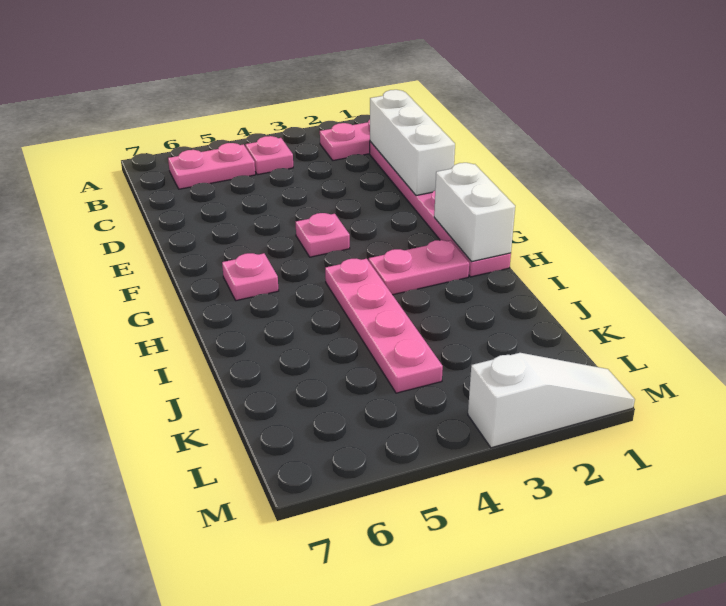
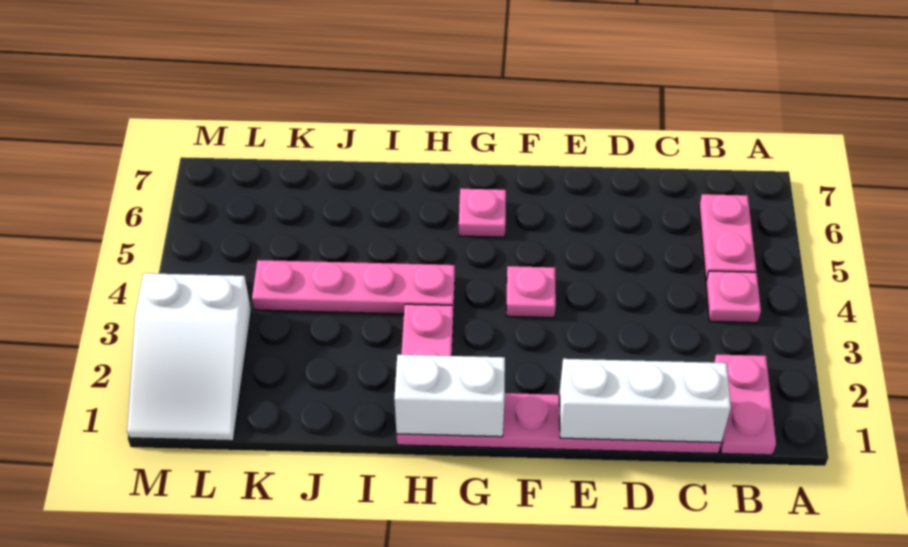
white slope M1:M3 level 1 top 3 -> white slope L1:M3 level 1 top 3

